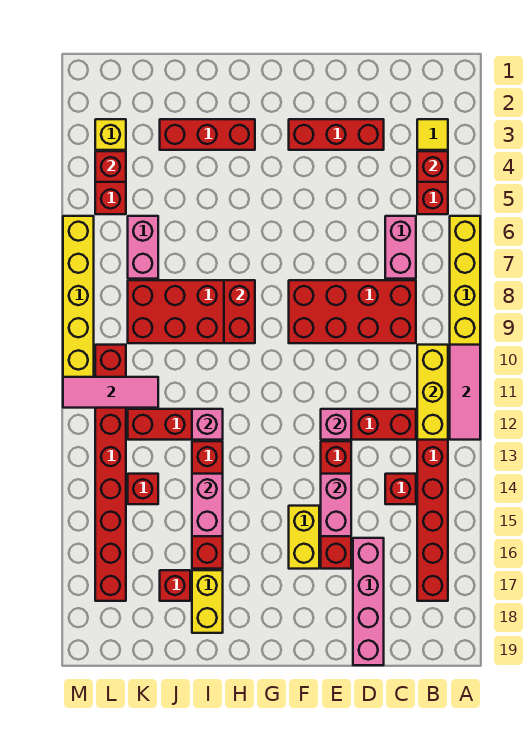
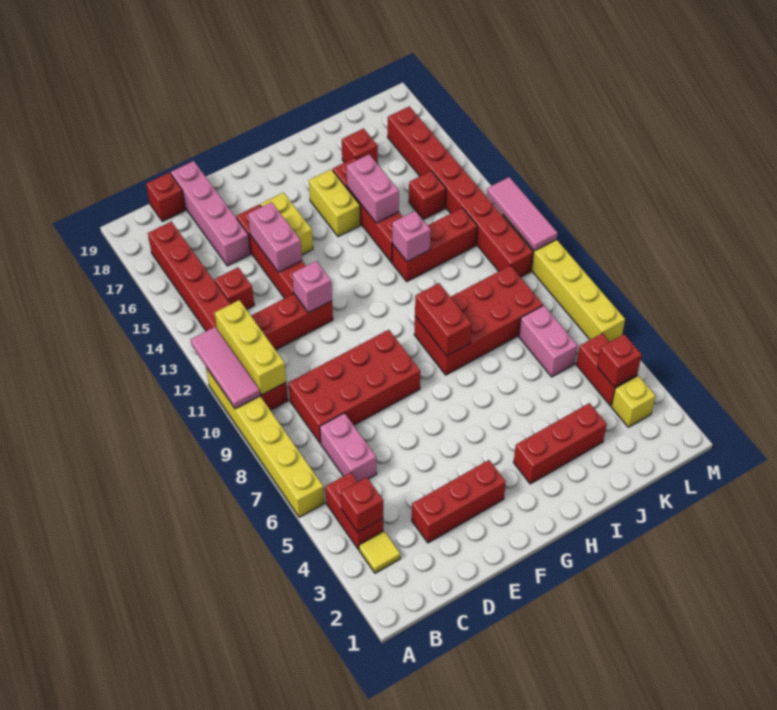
none -> red brick C19 level 1
yellow brick I17:I18 level 1 -> yellow brick H15:H16 level 1
pink tile K11:M11 level 2 -> pink tile M10:M12 level 2

